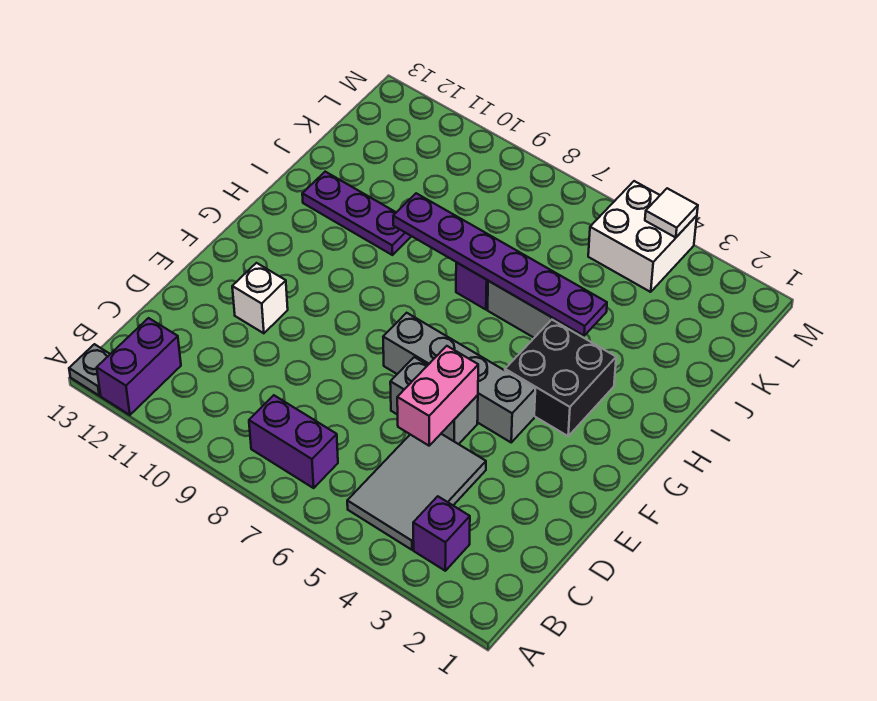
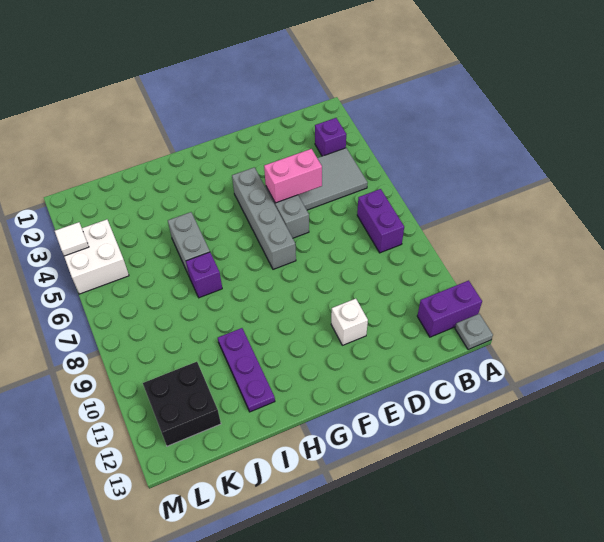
black brick G3:H4 level 1 -> black brick K11:L12 level 1
purple plate I4:I9 level 2 -> none

